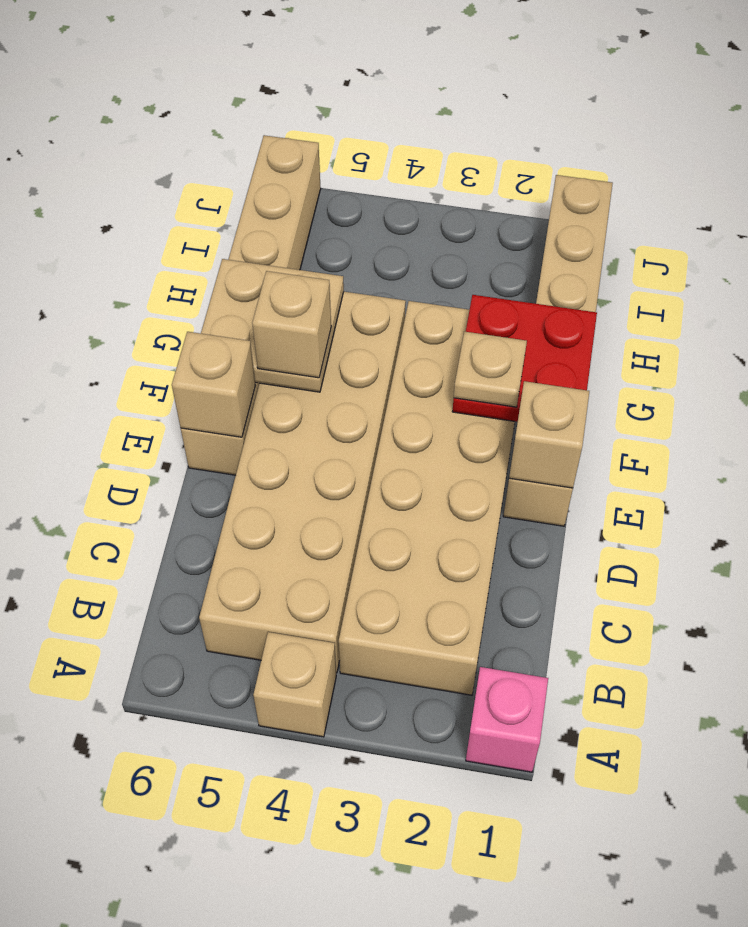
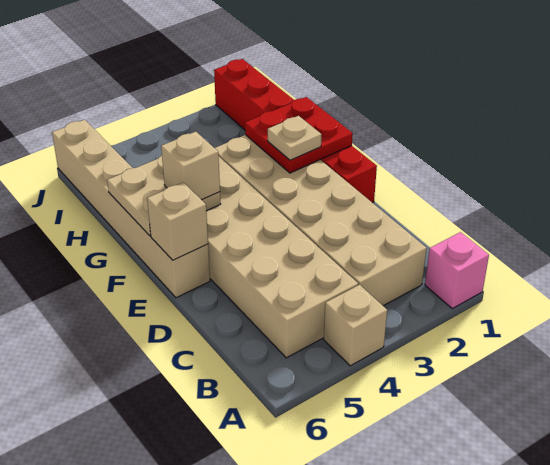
tan brick E1:J1 level 1 -> red brick E1:J1 level 1
tan brick E1 level 2 -> none

